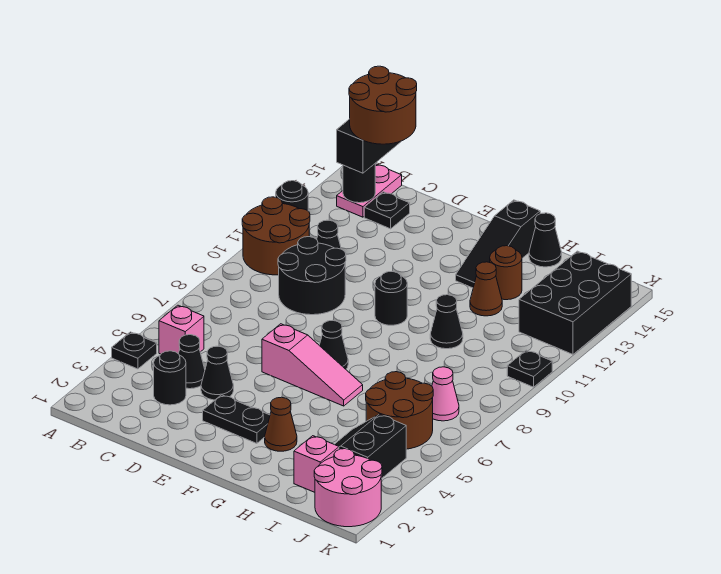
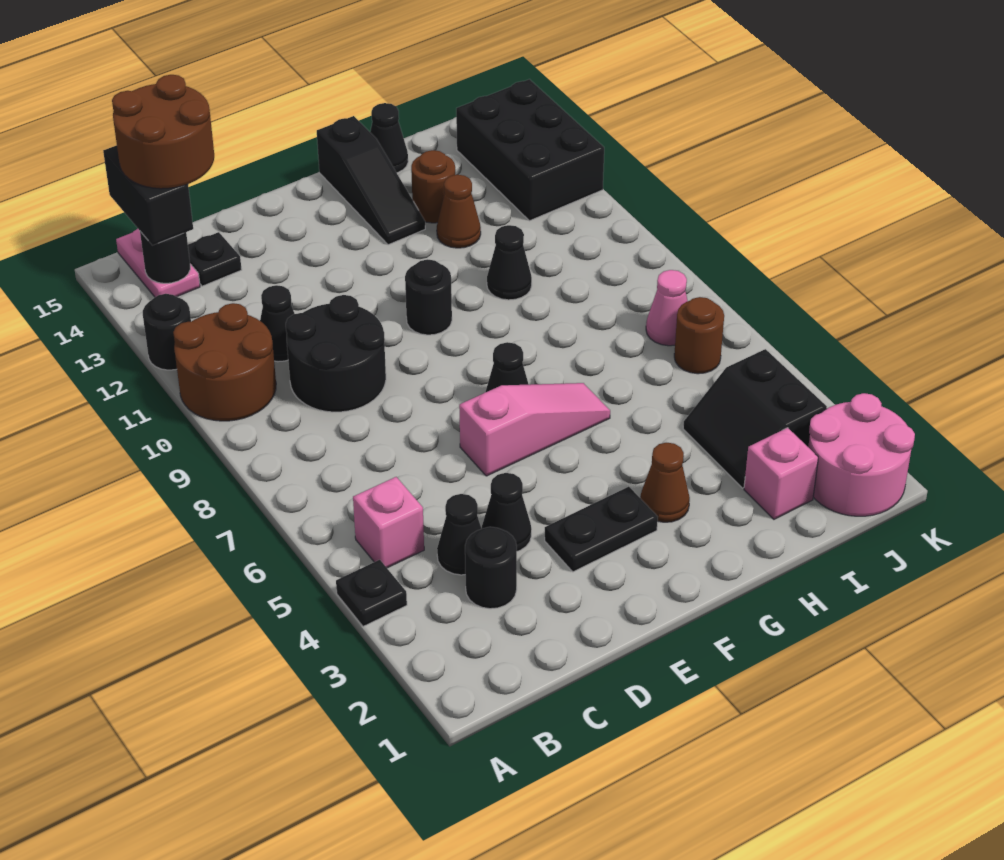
brown round brick I5:J6 level 1 -> brown round brick J6 level 1
black plate K10 level 1 -> none

